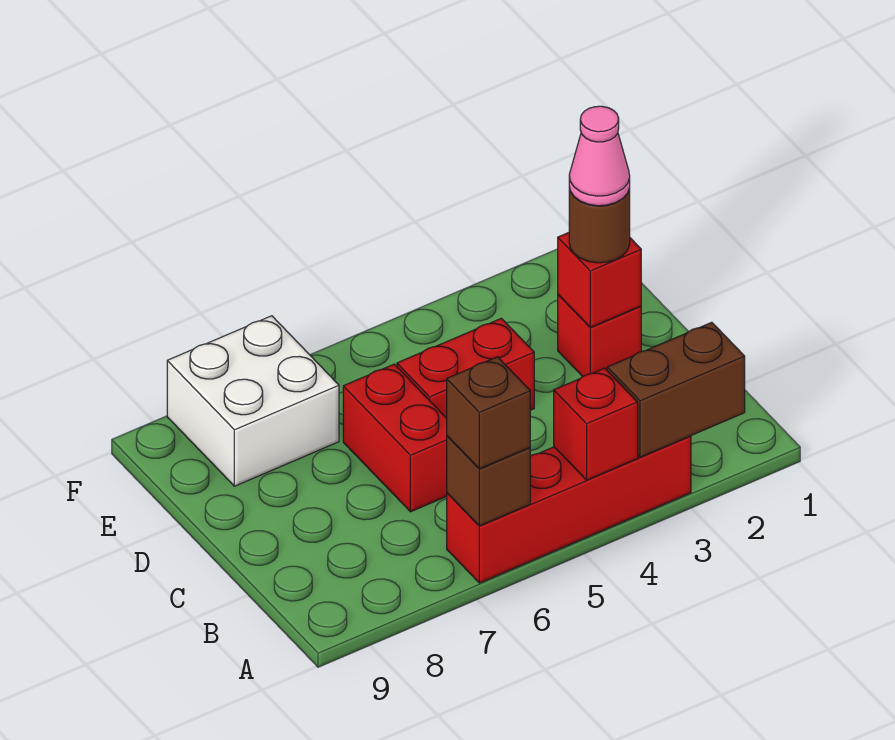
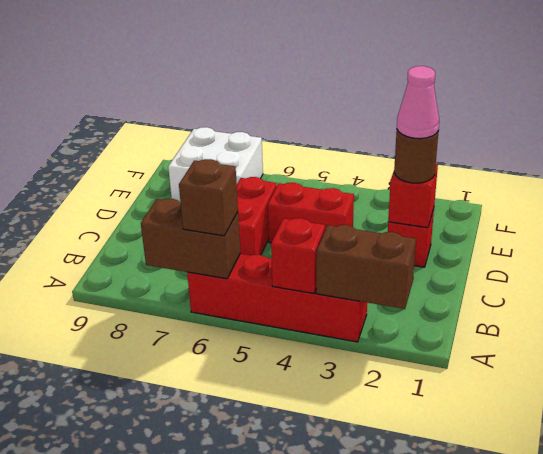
brown brick A6 level 2 -> brown brick A6:A7 level 2

